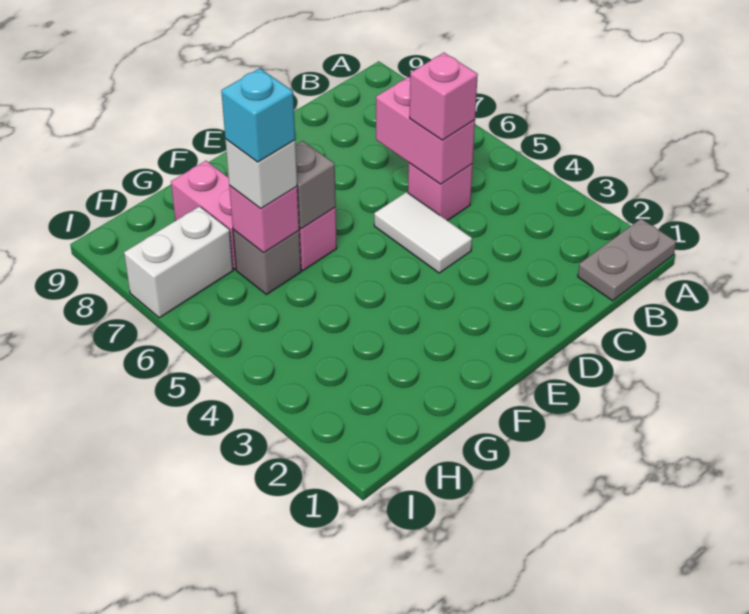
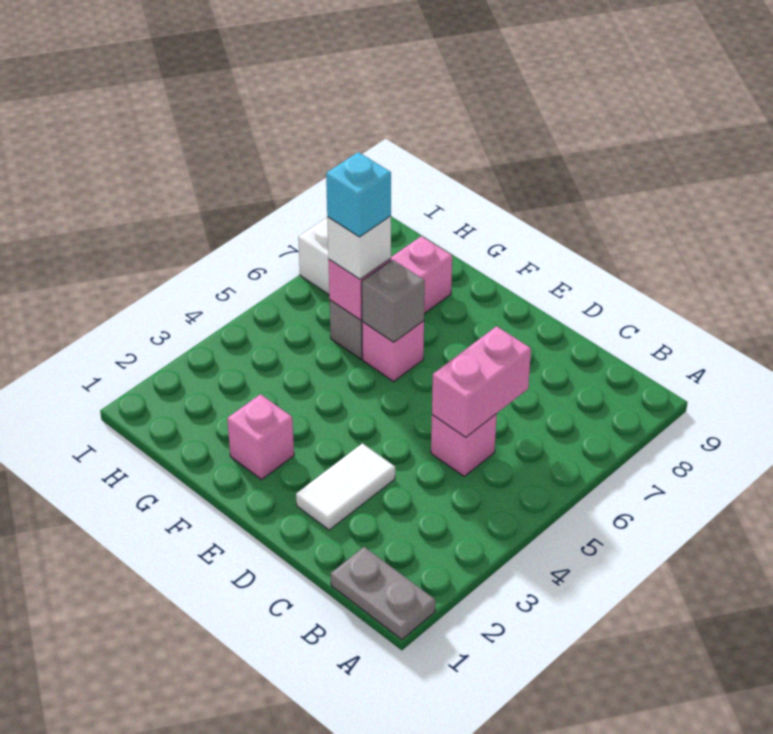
pink brick C5 level 3 -> pink brick F2 level 1
white tile D4:D5 level 1 -> white tile D2:D3 level 1

